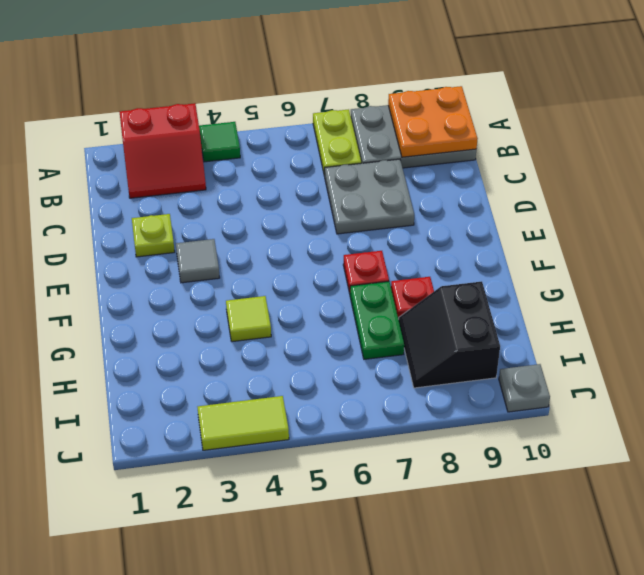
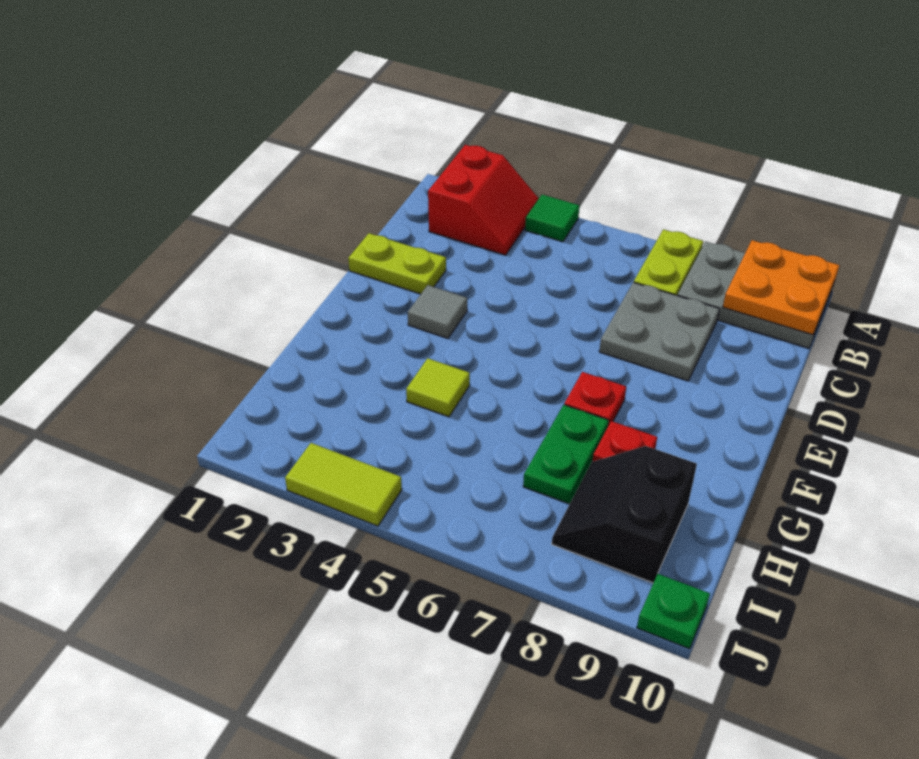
red slope A2:B3 level 1 top A -> red slope A2:B3 level 1 top 2
lime plate D2 level 1 -> lime plate D1:D2 level 1
grey plate J10 level 1 -> green plate J10 level 1

